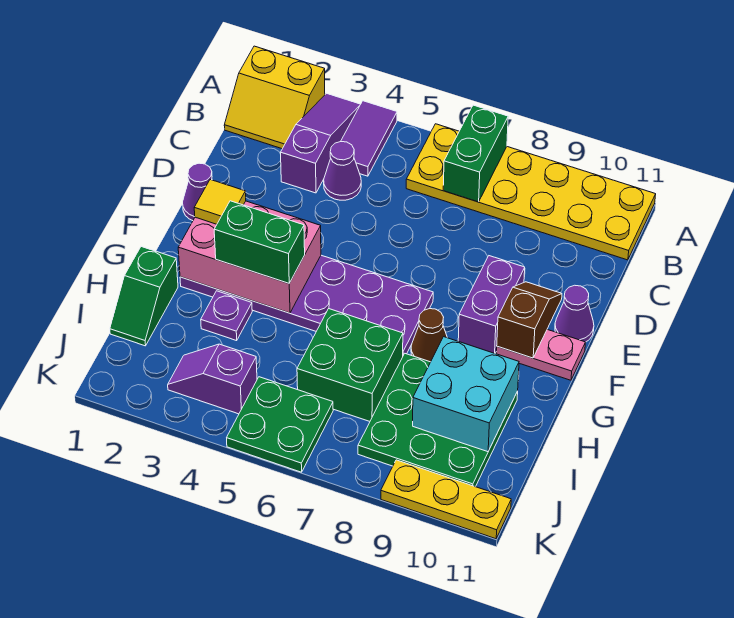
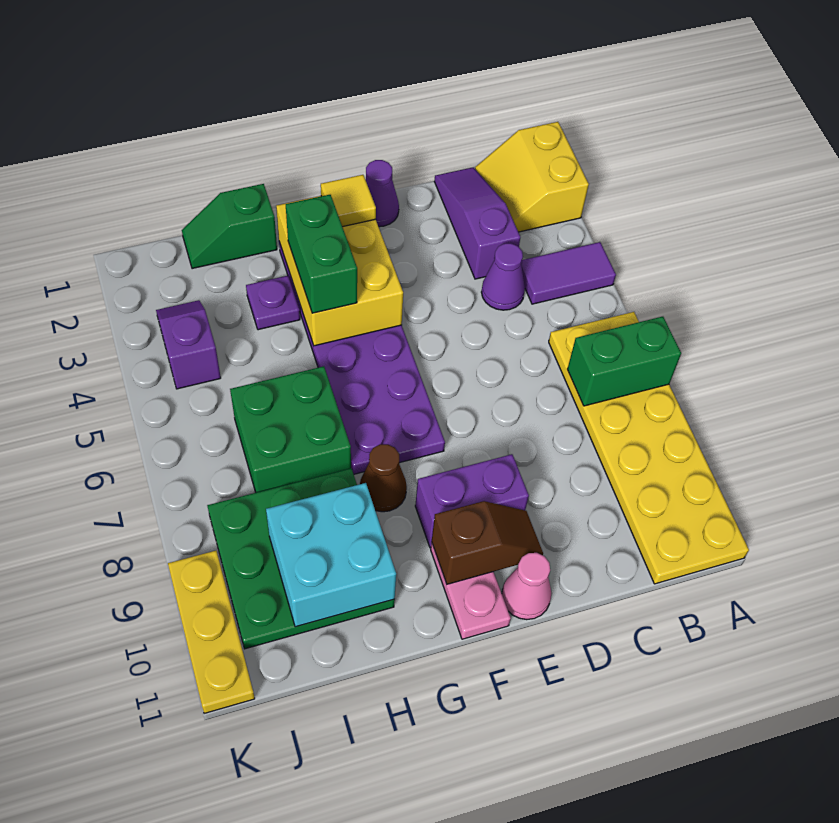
purple slope A3:C3 level 1 top C -> purple slope C1:C3 level 1 top 3
purple cone E11 level 1 -> pink cone E11 level 1
pink brick F2:G4 level 2 -> yellow brick F2:G4 level 2
green plate J5:K6 level 1 -> none

